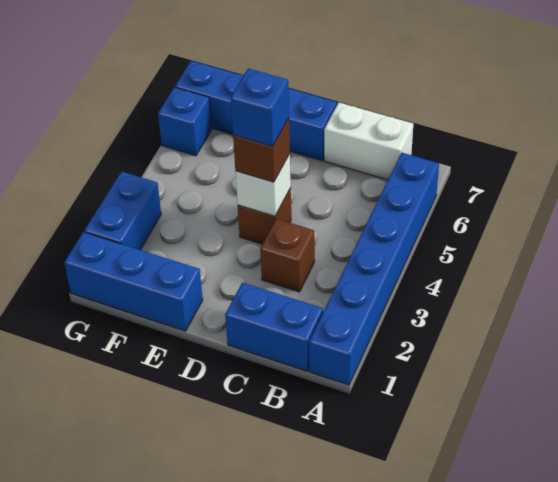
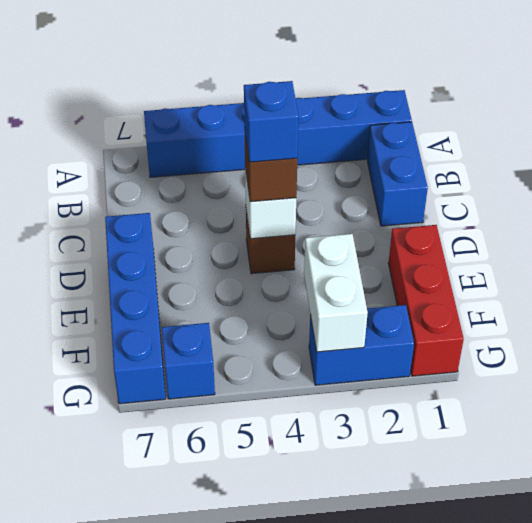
white brick B7:C7 level 1 -> white brick F3:G3 level 2
brown brick C3 level 1 -> none
blue brick E1:G1 level 1 -> red brick E1:G1 level 1

